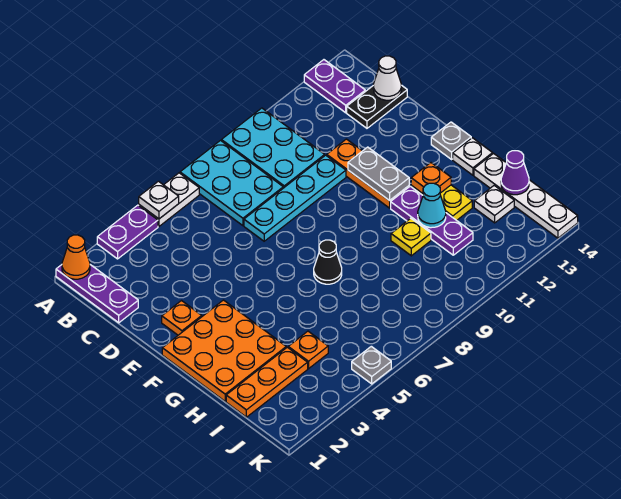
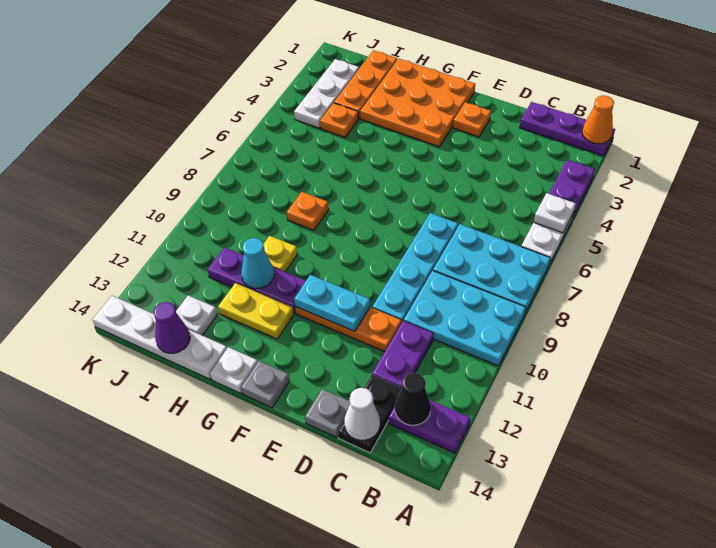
none -> purple plate C11:C12 level 1
grey plate E11:F11 level 2 -> cyan plate E11:F11 level 2
black cone G7 level 1 -> black cone B13 level 2
orange plate G12 level 2 -> orange plate H8 level 1
none -> white plate J2:J4 level 1
grey plate K5 level 1 -> grey plate D14 level 1

